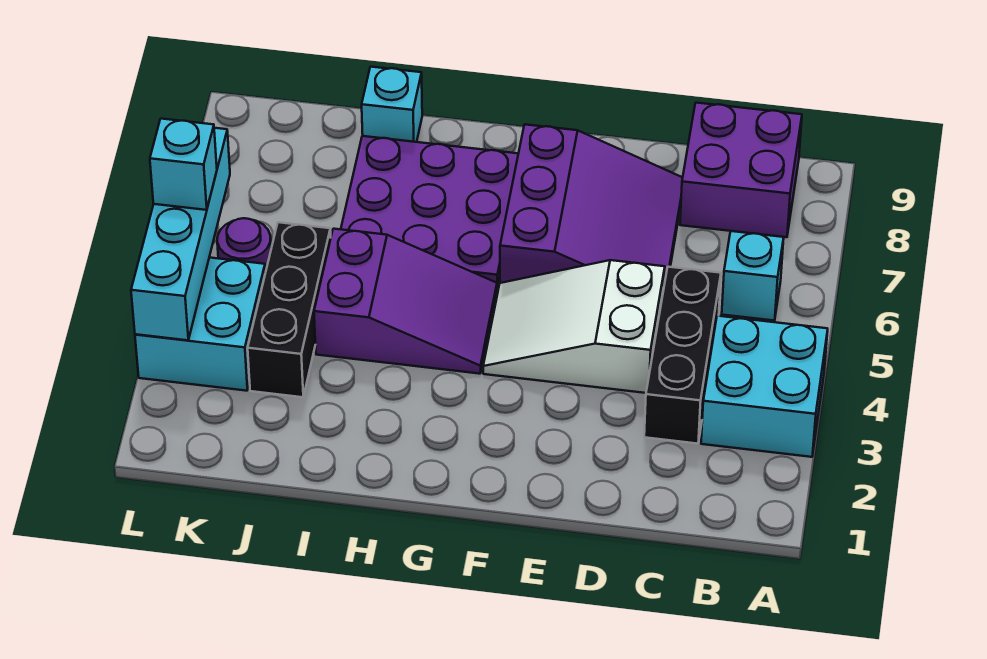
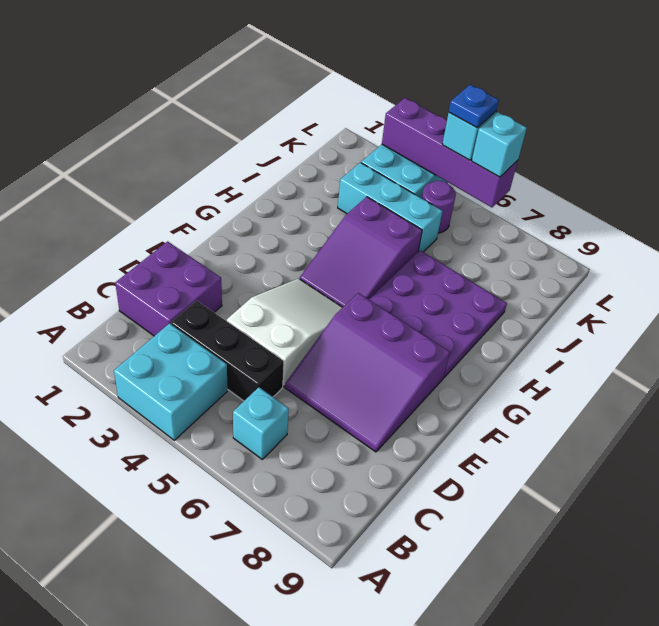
purple brick B8:C9 level 1 -> purple brick C1:D2 level 1
cyan brick I9 level 1 -> cyan brick L6 level 3
black brick J3:J5 level 1 -> cyan brick J3:J5 level 1
cyan brick L3:L6 level 2 -> purple brick L3:L6 level 2
none -> blue plate L5 level 4

